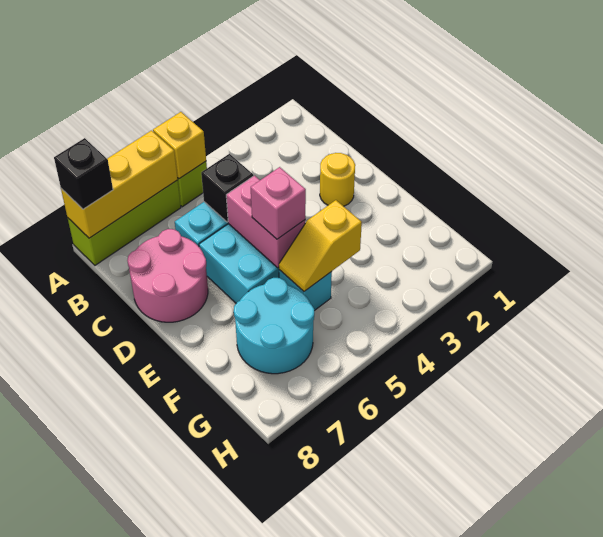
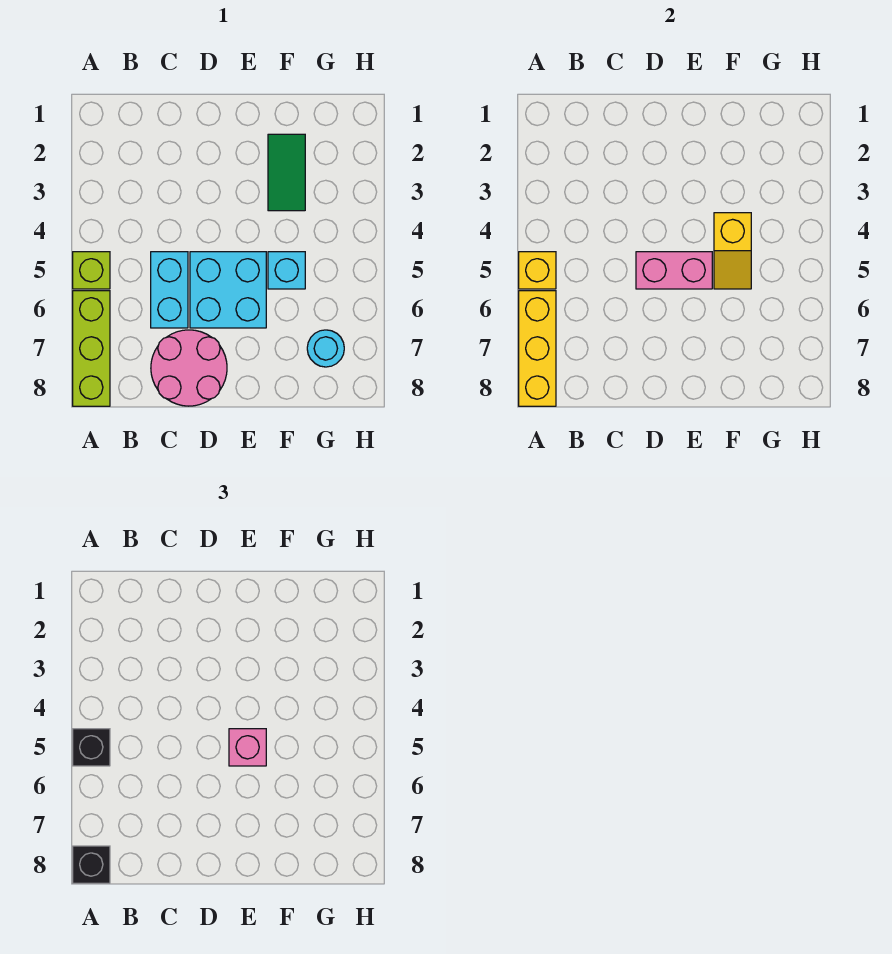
black brick C5 level 2 -> black brick A5 level 3
yellow round brick D2 level 1 -> none
none -> green tile F2:F3 level 1
cyan round brick F6:G7 level 1 -> cyan round brick G7 level 1

